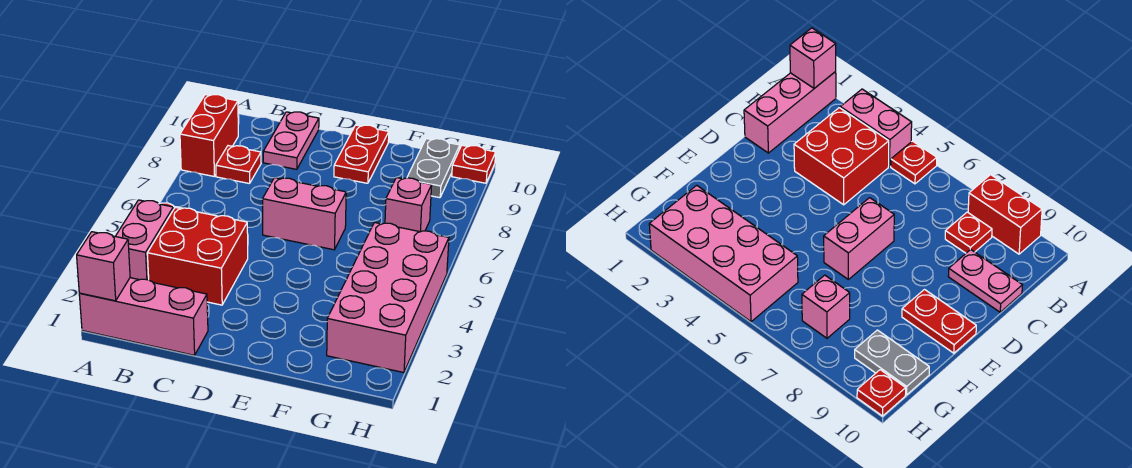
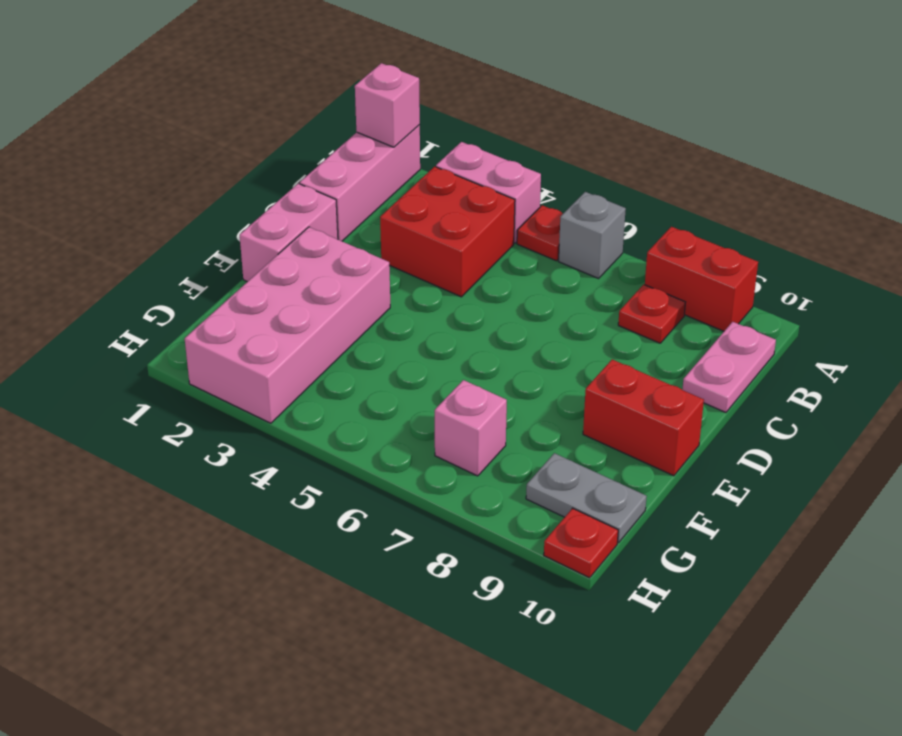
none -> grey brick A6 level 1
pink plate C9:C10 level 1 -> pink plate B10:C10 level 1
pink brick D6:E6 level 1 -> pink brick D1:E1 level 1
red plate E9:E10 level 1 -> red brick E9:E10 level 1
pink brick G2:H5 level 1 -> pink brick E2:H3 level 1

